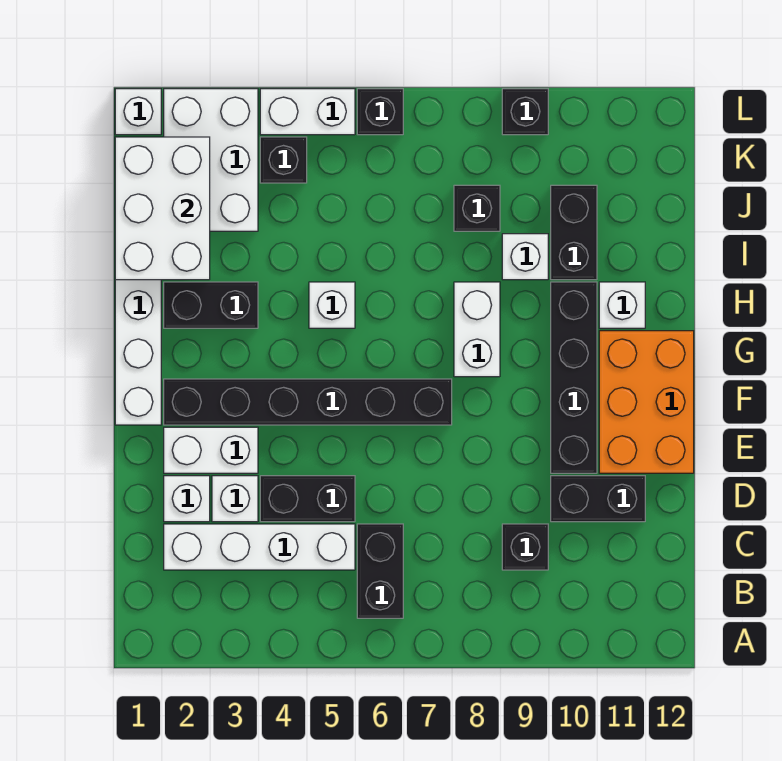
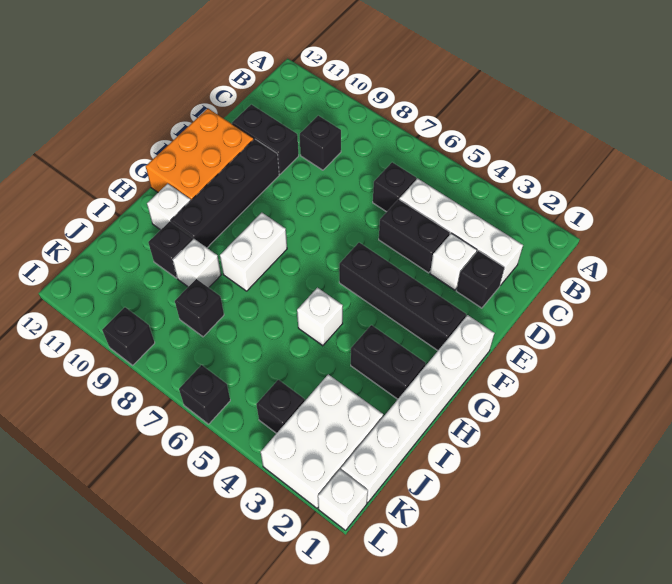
black brick B6:C6 level 1 -> black brick C6 level 1
white brick D2 level 1 -> black brick D2 level 1
white brick E2:E3 level 1 -> none
black brick F2:F7 level 1 -> black brick F2:F5 level 1
white brick I1:K2 level 2 -> none
black brick I10:J10 level 1 -> black brick I10 level 1
white brick L4:L5 level 1 -> none

